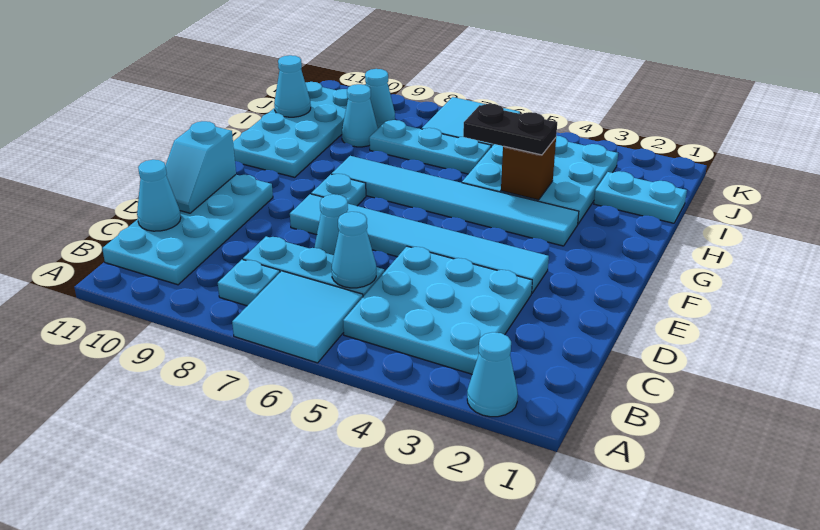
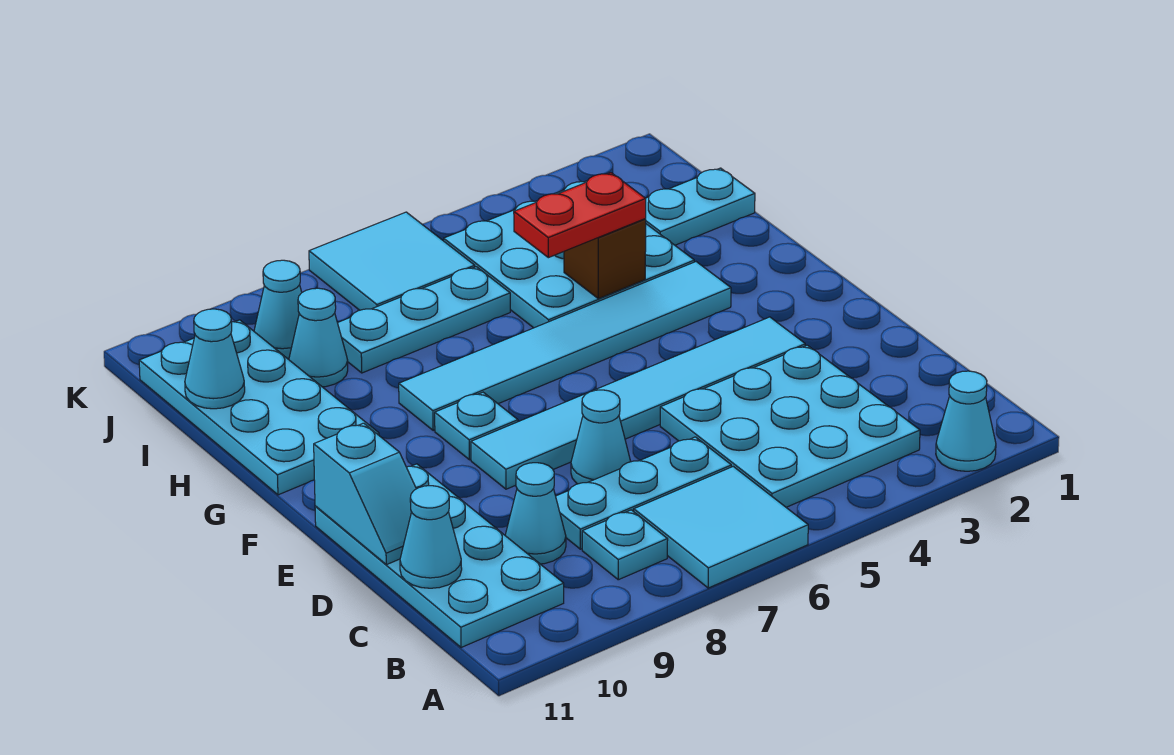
cyan cone C6 level 2 -> cyan cone C9 level 1
black plate H4:H5 level 3 -> red plate H4:H5 level 3

